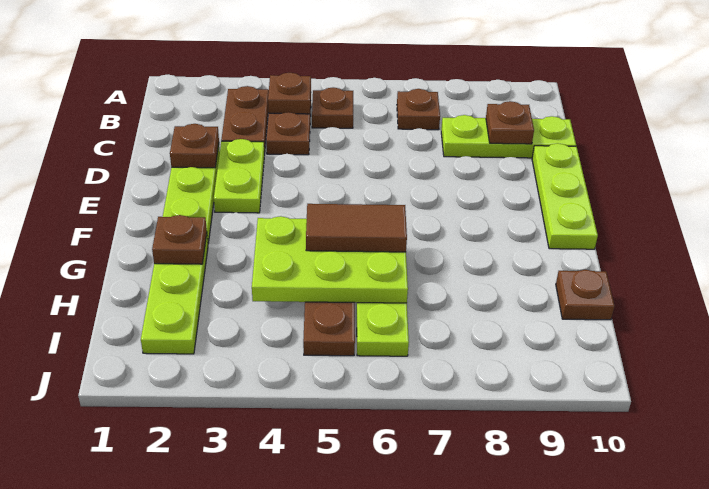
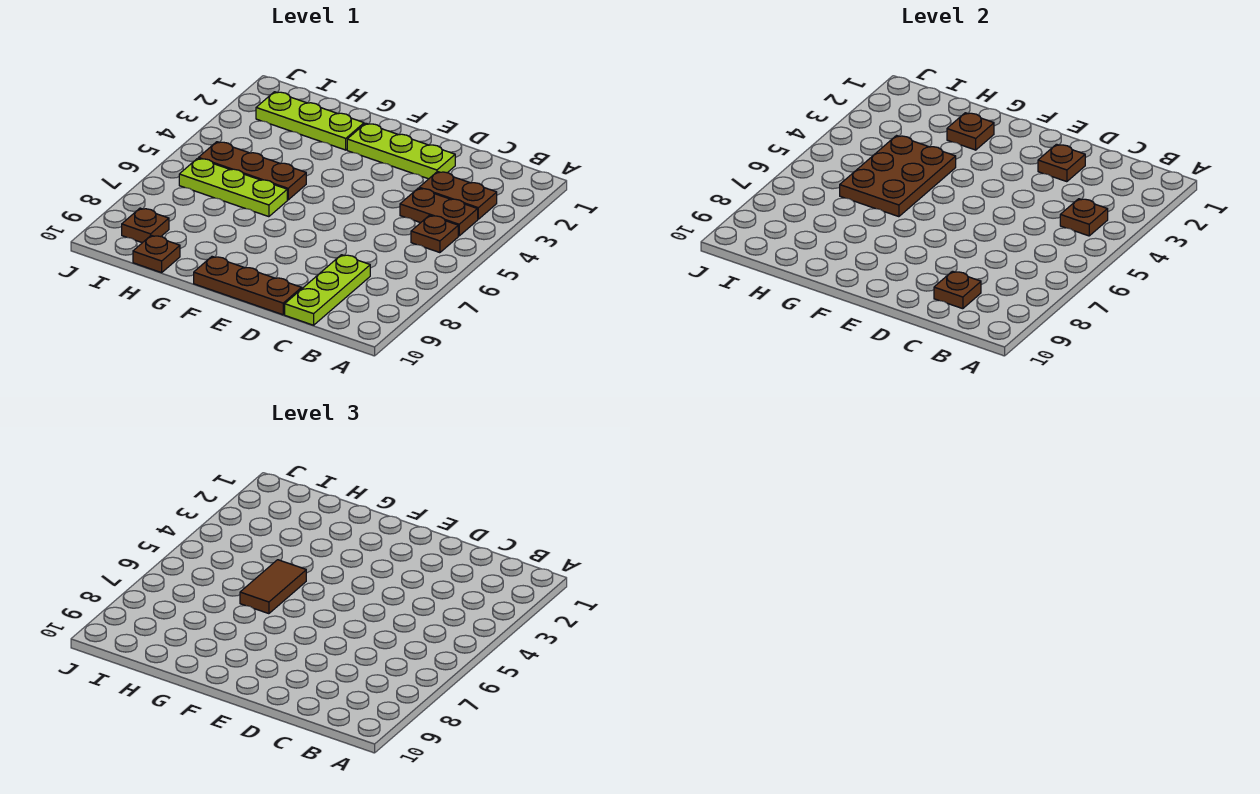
brown plate B7 level 1 -> brown plate I9 level 1
lime plate D3:E3 level 1 -> none
lime plate D10:F10 level 1 -> brown plate D10:F10 level 1
lime plate G4:H6 level 2 -> brown plate G4:H6 level 2

